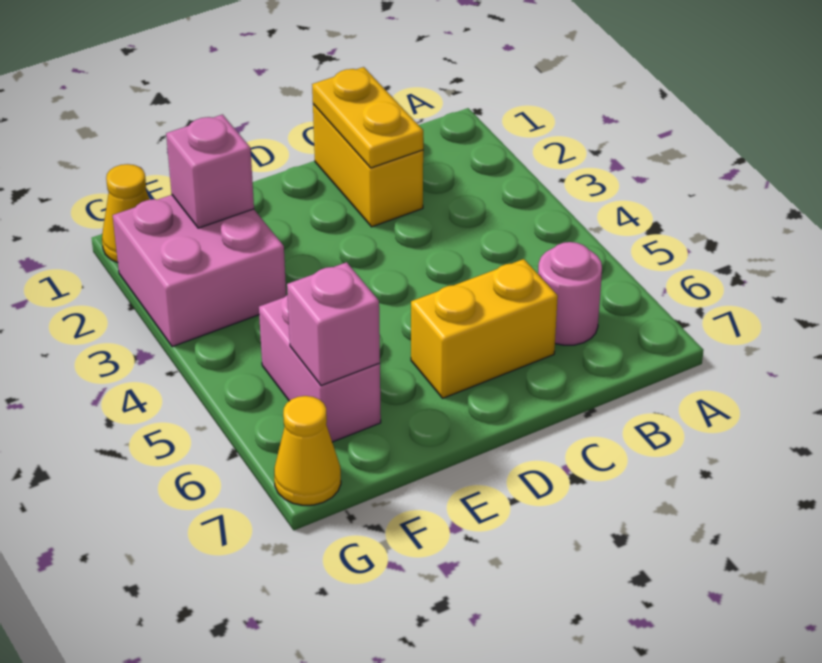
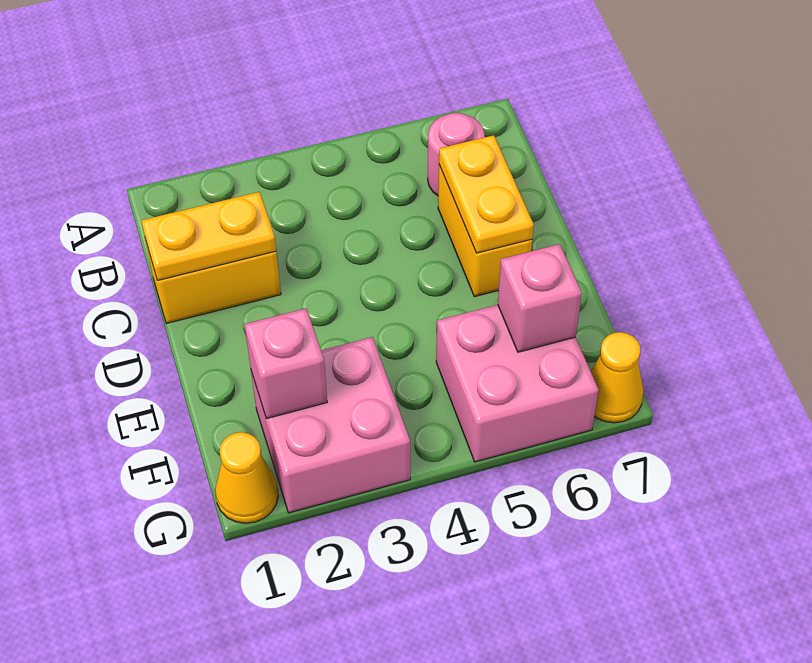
none -> yellow plate C6:D6 level 2
pink brick F5:F6 level 1 -> pink brick F5:G6 level 1

